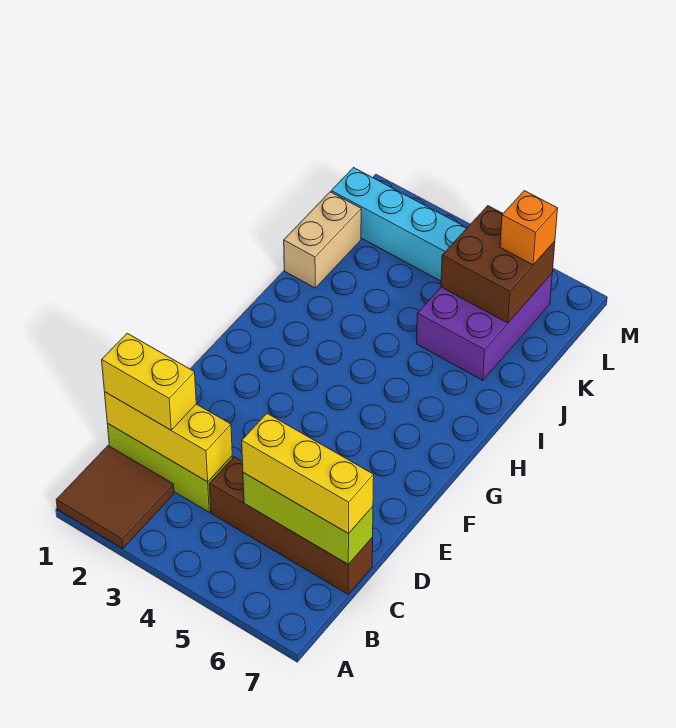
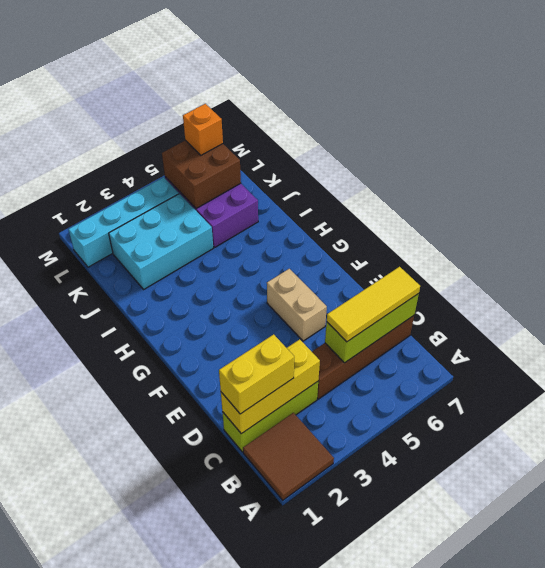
yellow brick C5:C7 level 3 -> yellow tile C5:C7 level 3
tan brick J1:K1 level 1 -> tan brick E5:F5 level 1
none -> cyan brick J2:K4 level 1

